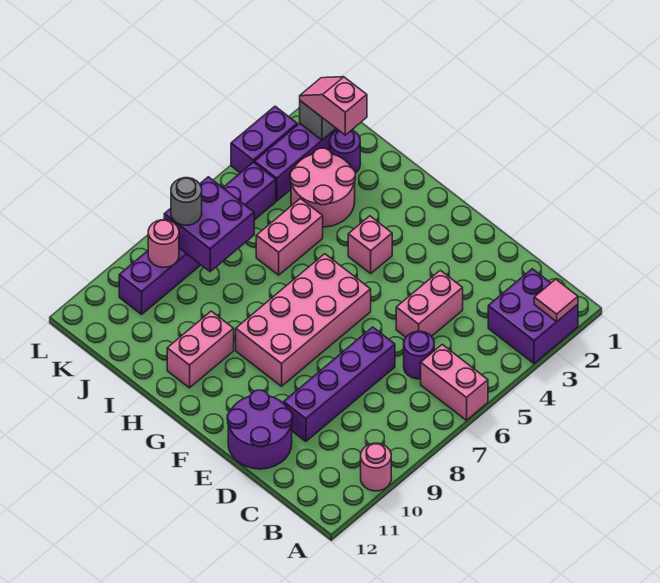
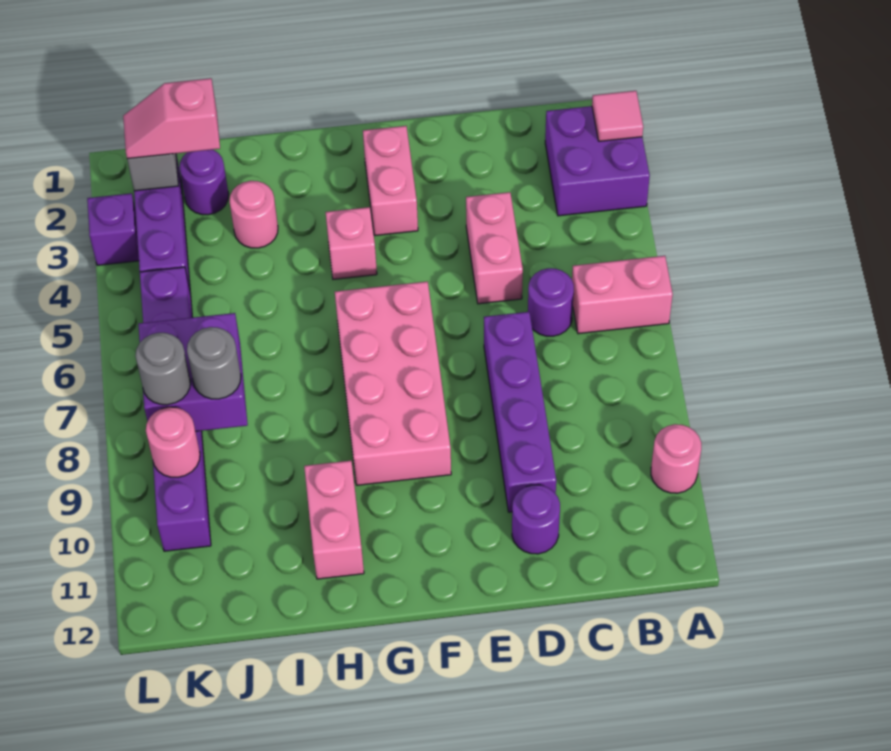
purple round brick D11:E12 level 1 -> purple round brick D11 level 1
pink round brick I3:J4 level 1 -> pink round brick I3 level 1
pink brick I5:I6 level 1 -> pink brick F2:F3 level 1
none -> grey round brick J8 level 3
purple brick L3:L4 level 1 -> purple brick L3 level 1

